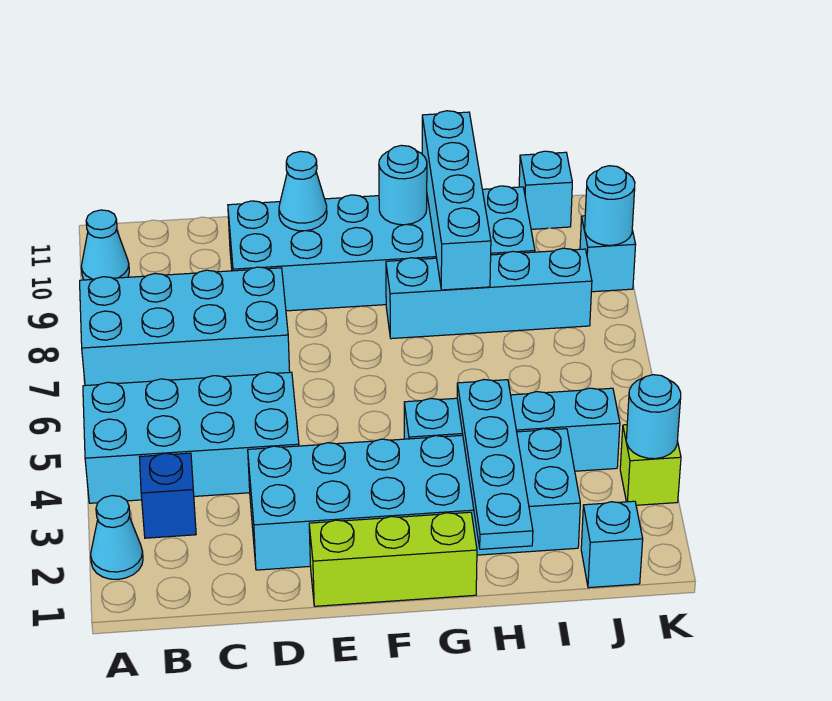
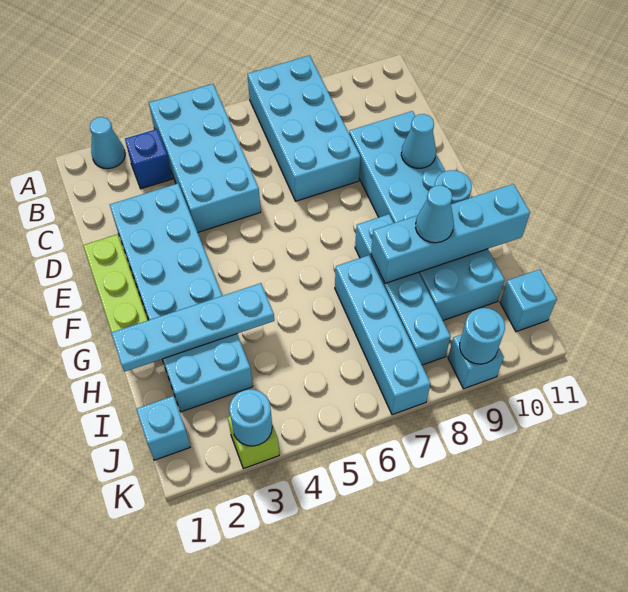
cyan cone A10 level 1 -> cyan cone H9 level 3
cyan brick G4:J4 level 1 -> cyan brick H7:K7 level 1

